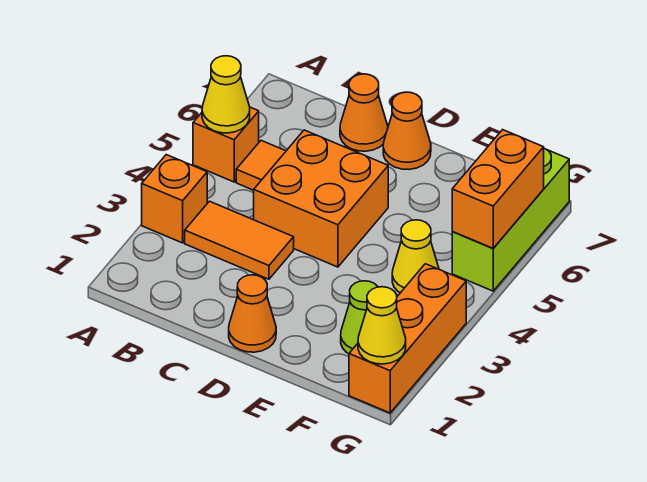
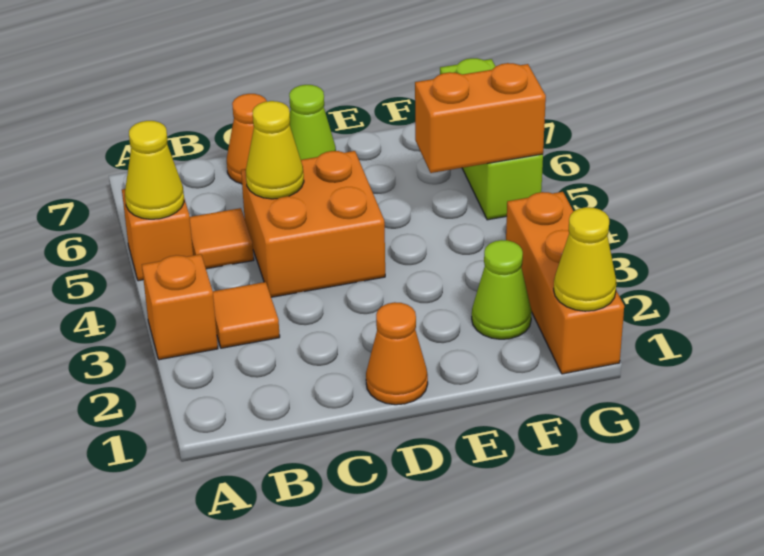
orange tile B3:C3 level 1 -> orange tile B3 level 1
orange cone D7 level 1 -> lime cone D7 level 1
yellow cone F4 level 1 -> yellow cone C5 level 2
orange brick G5:G6 level 2 -> orange brick F5:G5 level 2

